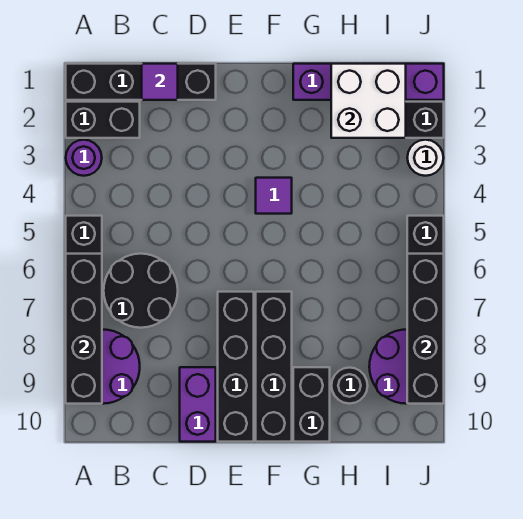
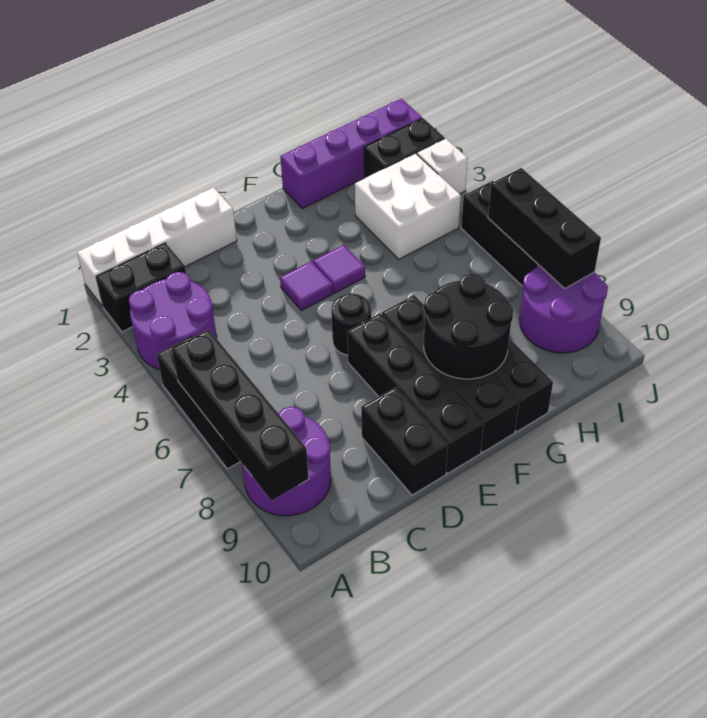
black brick A1:D1 level 1 -> white brick A1:D1 level 1
purple round brick A3 level 1 -> purple round brick A3:B4 level 1
black round brick B6:C7 level 1 -> black round brick F8:G9 level 2
purple tile C1 level 2 -> purple tile E4 level 1
purple brick D9:D10 level 1 -> black brick D9:D10 level 1
white brick H1:I2 level 2 -> white brick H3:I4 level 1
black round brick H9 level 1 -> black round brick E6 level 1
white round brick J3 level 1 -> white brick J3 level 1
black brick J6:J9 level 2 -> black brick J6:J8 level 2

